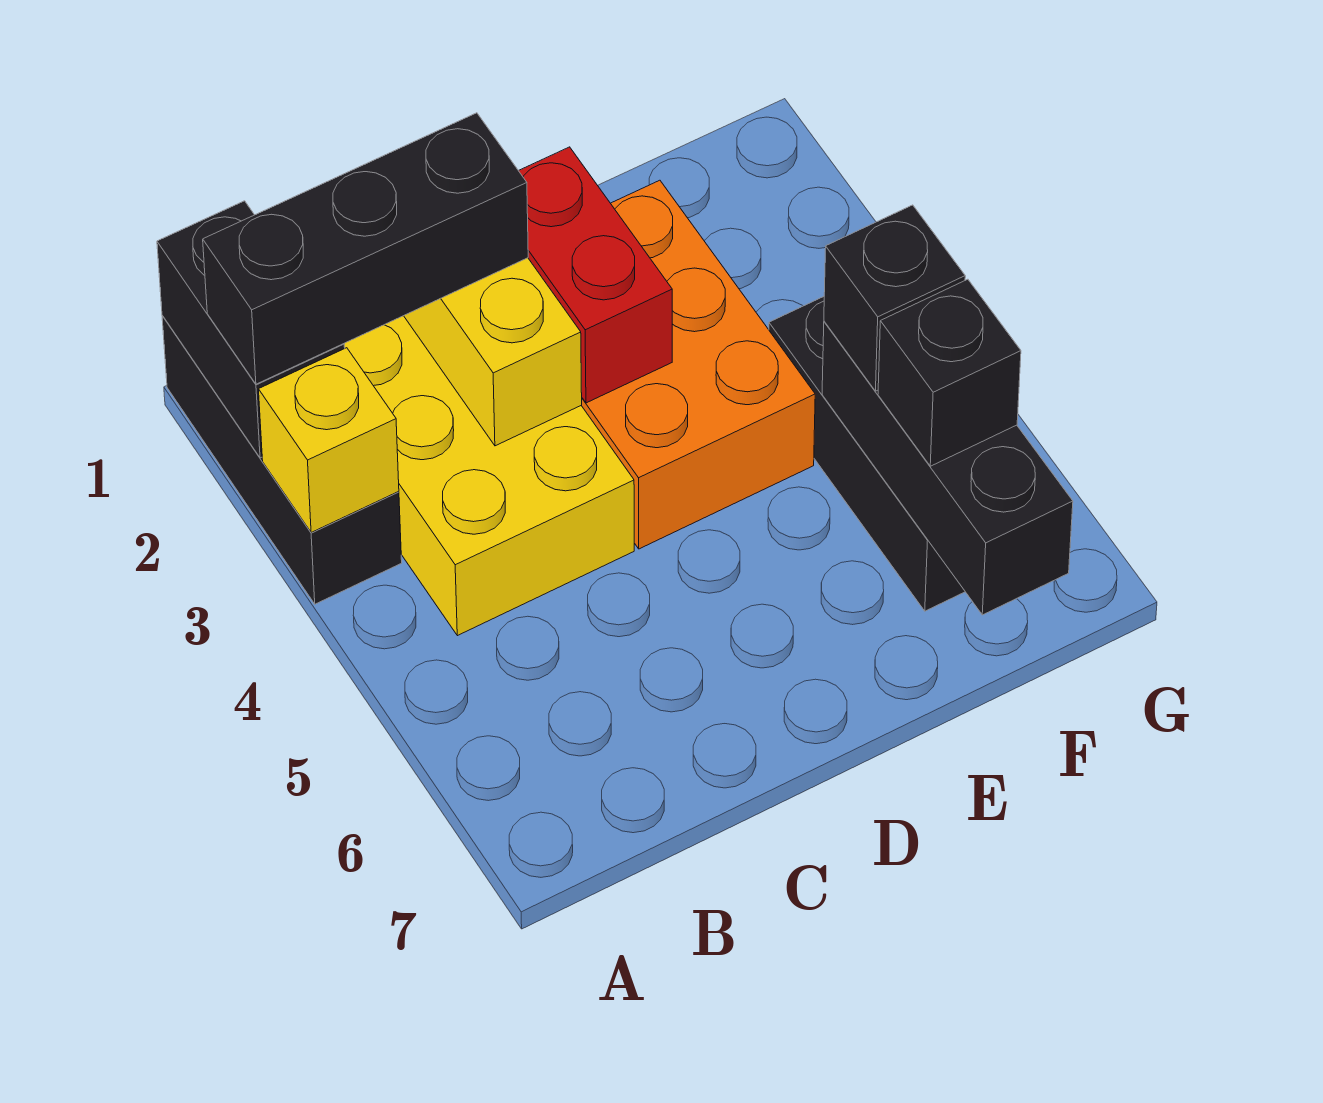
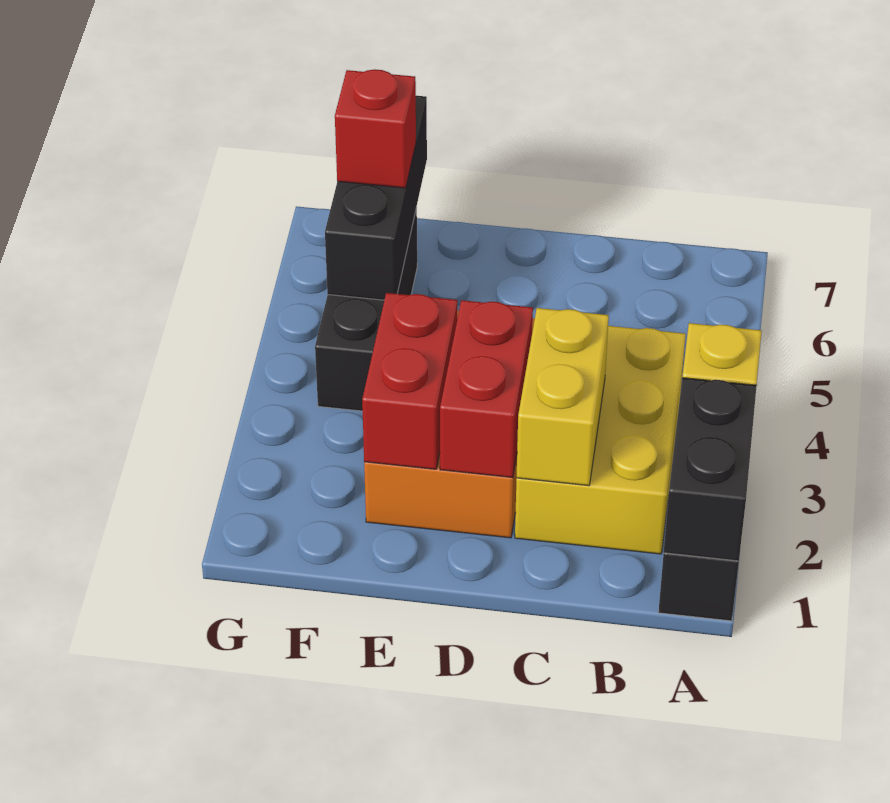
black brick A2:C2 level 3 -> none
none -> red brick E2:E3 level 2
black brick F5 level 3 -> none
black brick F6 level 3 -> red brick F6 level 3

